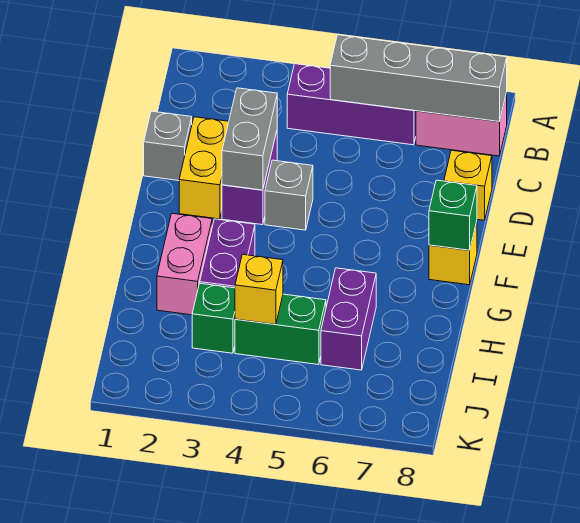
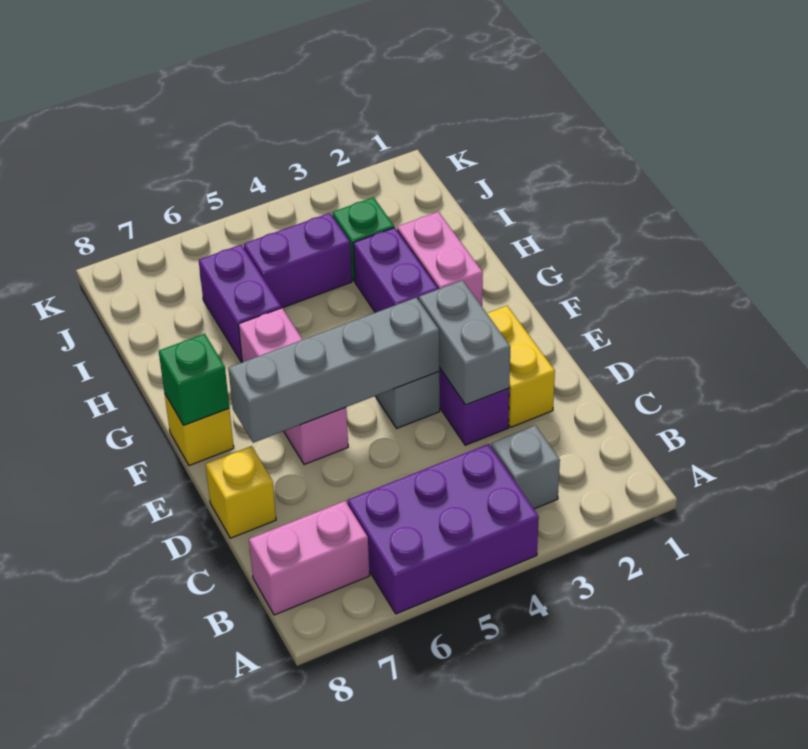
purple brick B4:B6 level 1 -> purple brick A4:B6 level 1
grey brick B5:B8 level 2 -> grey brick E4:E7 level 2
grey brick D1 level 1 -> grey brick B3 level 1
none -> pink brick E6:G6 level 1
green brick I4:I5 level 1 -> purple brick I4:I5 level 1
yellow brick I4 level 2 -> none

